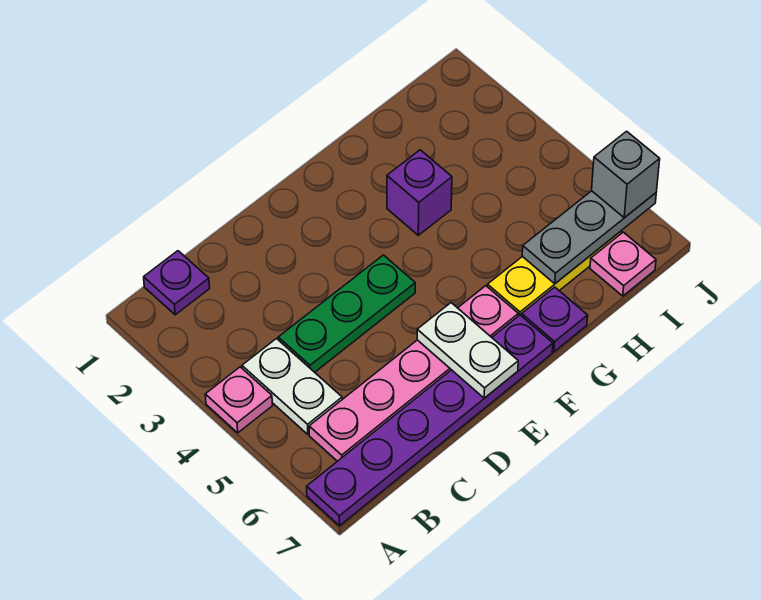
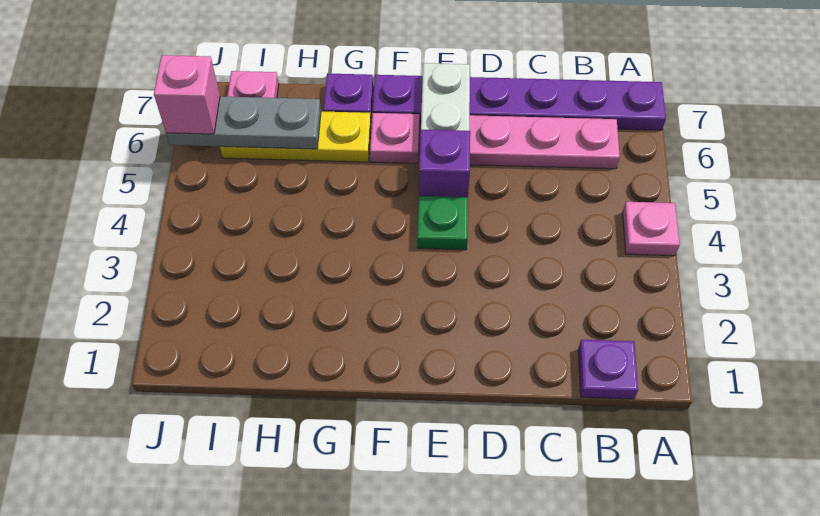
white plate B4:B5 level 1 -> none
green plate C4:E4 level 1 -> green plate E4 level 1
purple brick G3 level 1 -> purple brick E5 level 1
grey brick J6 level 3 -> pink brick J6 level 3

